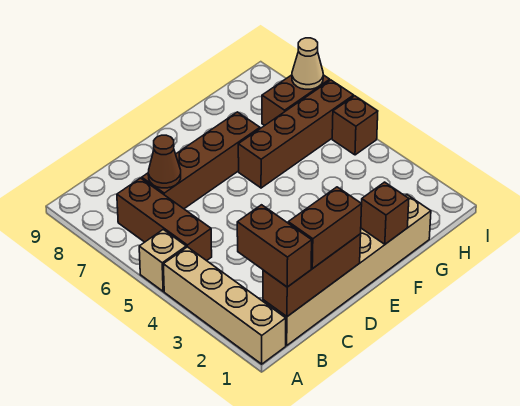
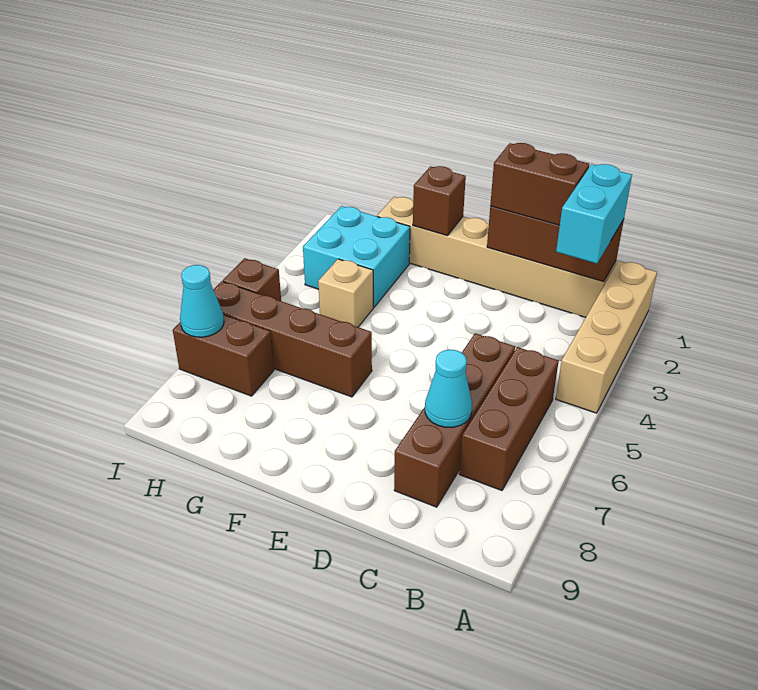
tan brick A5 level 1 -> tan brick G4 level 1
brown brick B1:B2 level 3 -> cyan brick B1:B2 level 3
brown brick C7:F7 level 1 -> brown brick C5:C8 level 1
brown cone C7 level 2 -> cyan cone C7 level 2
none -> cyan brick G2:H3 level 1
tan cone I7 level 2 -> cyan cone I7 level 2

